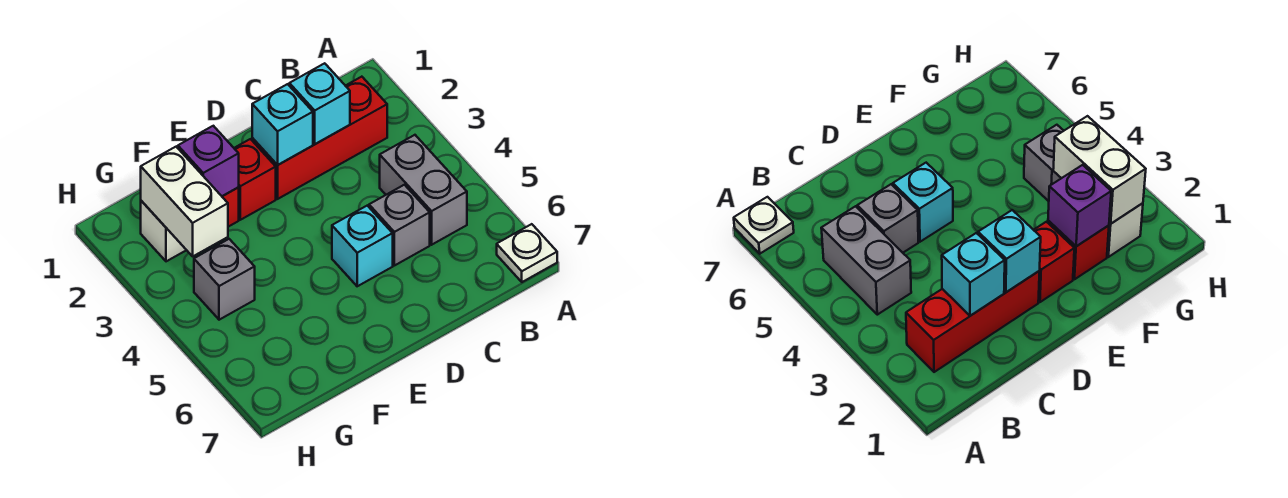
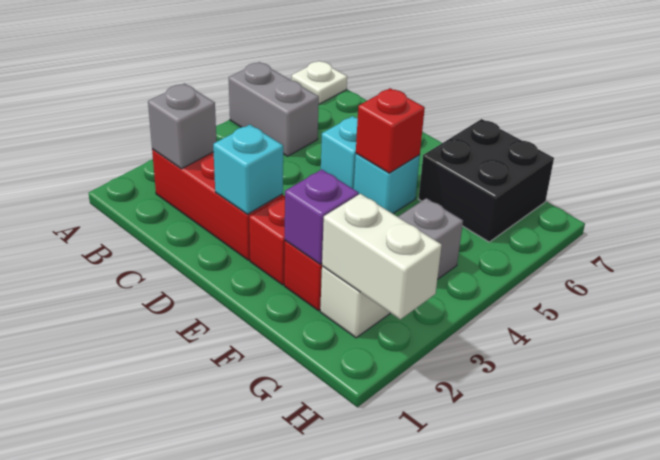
grey brick B4:B5 level 1 -> grey brick A5:B5 level 1
cyan brick C2 level 2 -> cyan brick E5 level 1
grey brick C5 level 1 -> grey brick B2 level 2
none -> red brick E5 level 2
none -> black brick F6:G7 level 1
white brick G2:G3 level 2 -> white brick G2:H2 level 2

